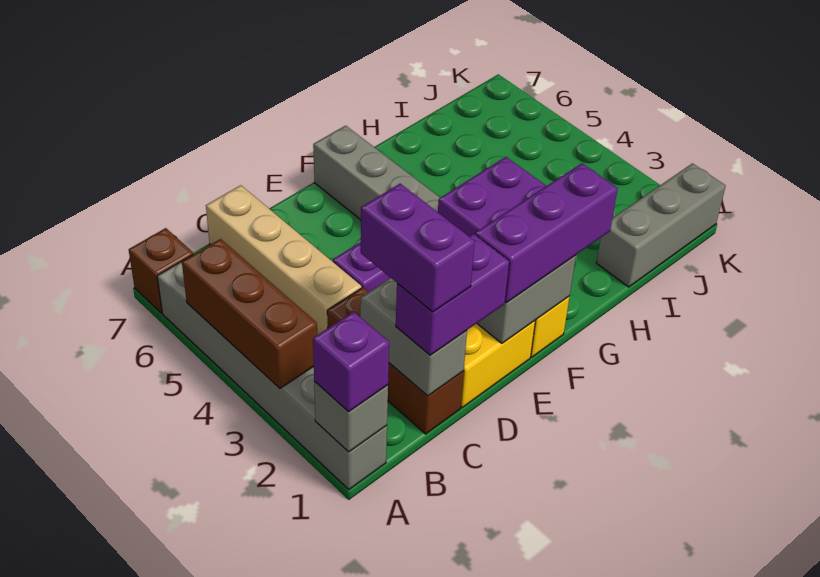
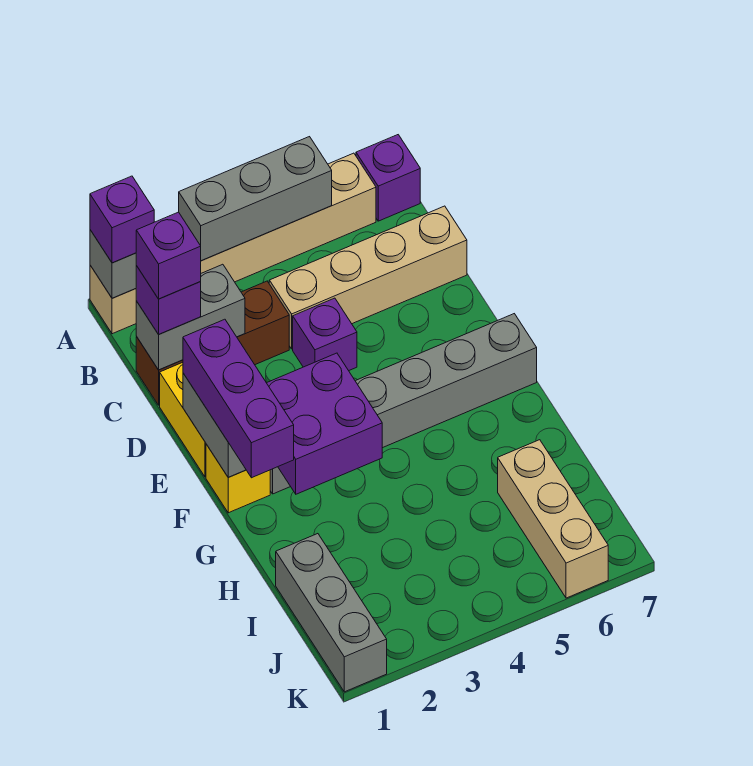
grey brick A1:A6 level 1 -> tan brick A1:A6 level 1
brown brick A3:A5 level 2 -> grey brick A3:A5 level 2
brown brick A7 level 1 -> purple brick A7 level 1
purple brick C1:D1 level 3 -> purple brick C1 level 3
purple brick C1:C2 level 4 -> purple brick C1 level 4
none -> tan brick I6:K6 level 1

